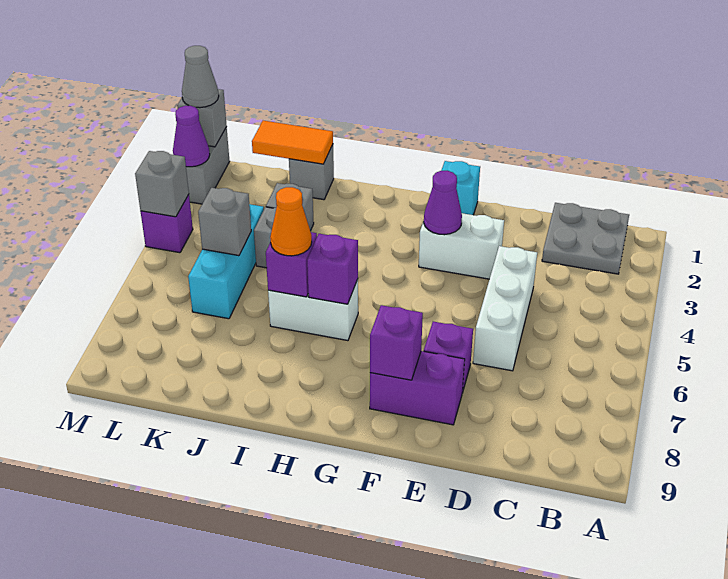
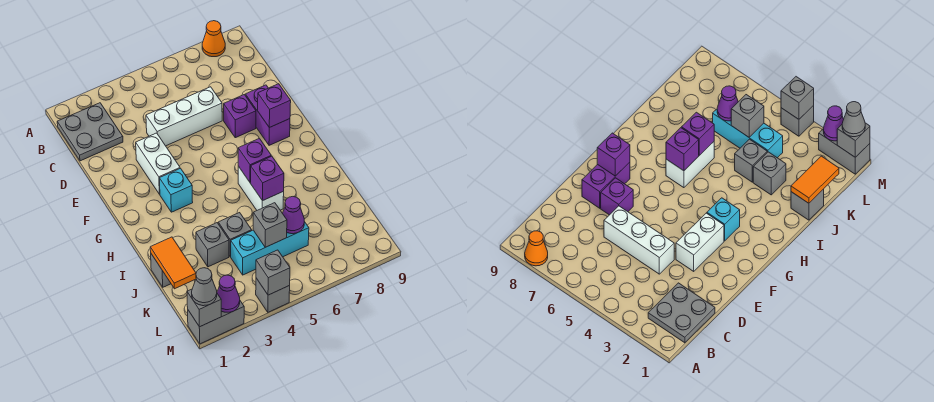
cyan brick F1 level 1 -> cyan brick G3 level 1
purple cone F3 level 2 -> purple cone K6 level 2
orange cone I6 level 3 -> orange cone A8 level 1
purple brick M4 level 1 -> grey brick M4 level 1

